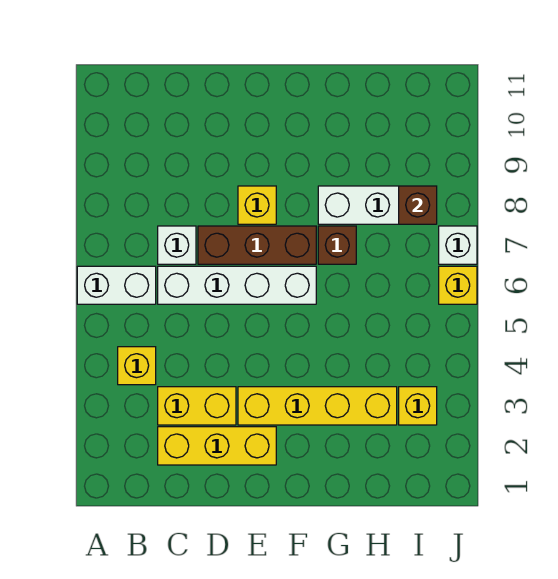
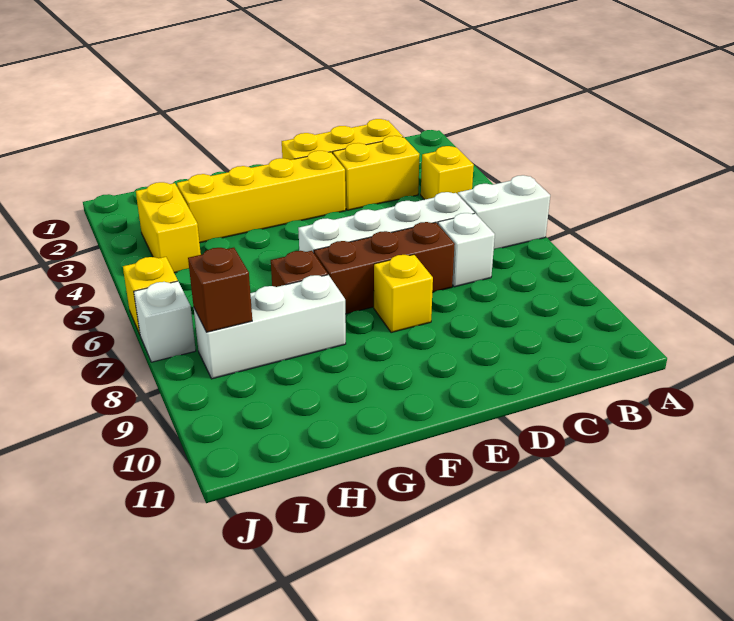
yellow brick I3 level 1 -> yellow brick I3:I4 level 1

